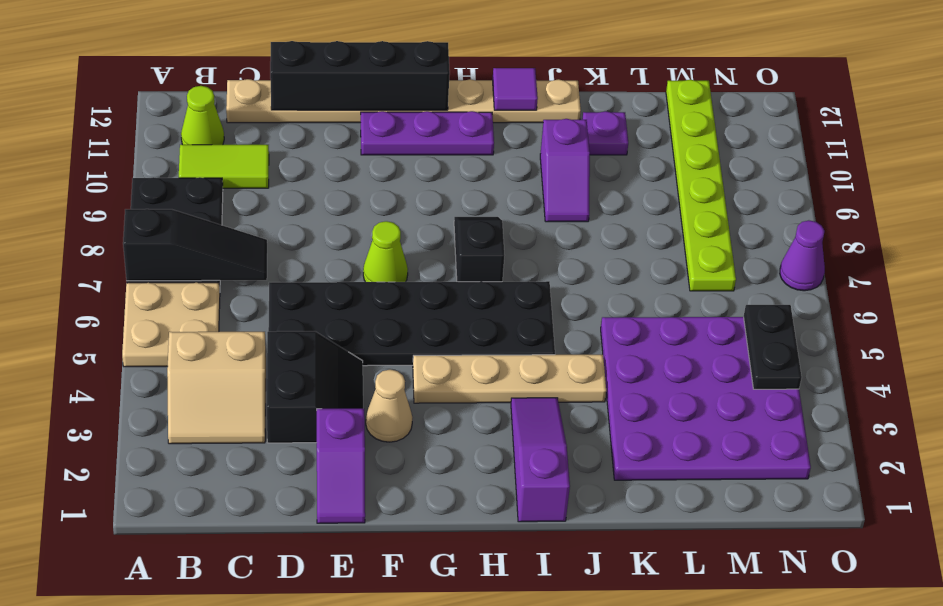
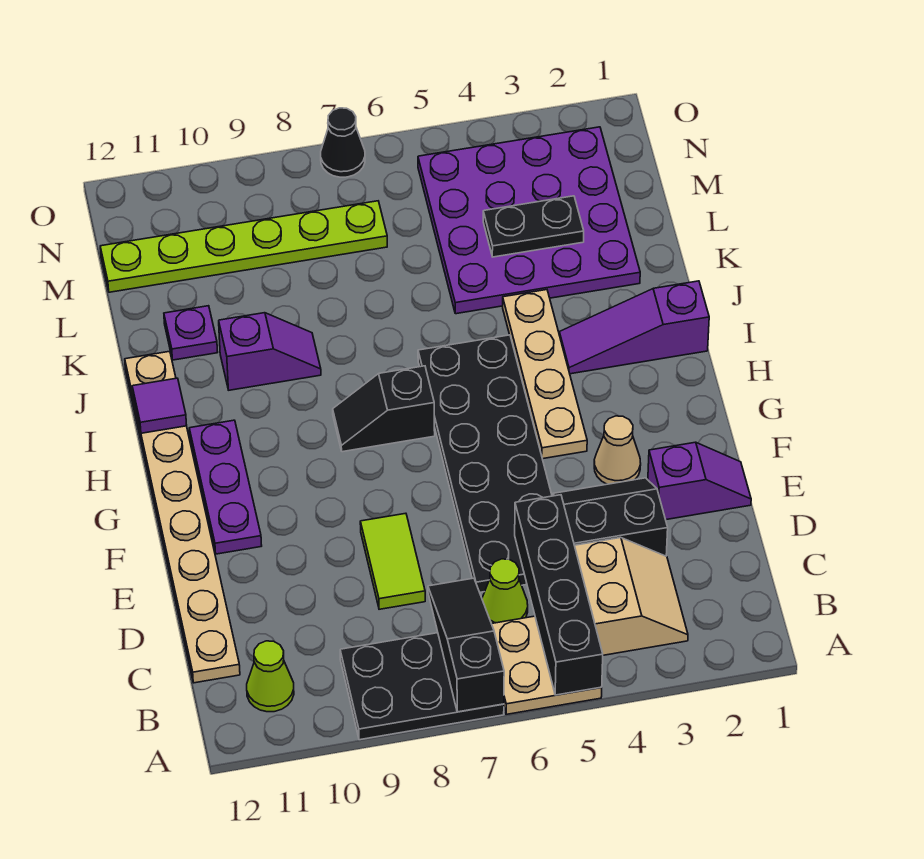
lime tile B10:C10 level 1 -> lime tile D8:E8 level 1
black brick D12:G12 level 2 -> black brick A5:D5 level 2
lime cone F7 level 1 -> lime cone C6 level 1
black plate N4:N5 level 2 -> black plate L3:L4 level 2
purple cone O7 level 1 -> black cone O7 level 1

